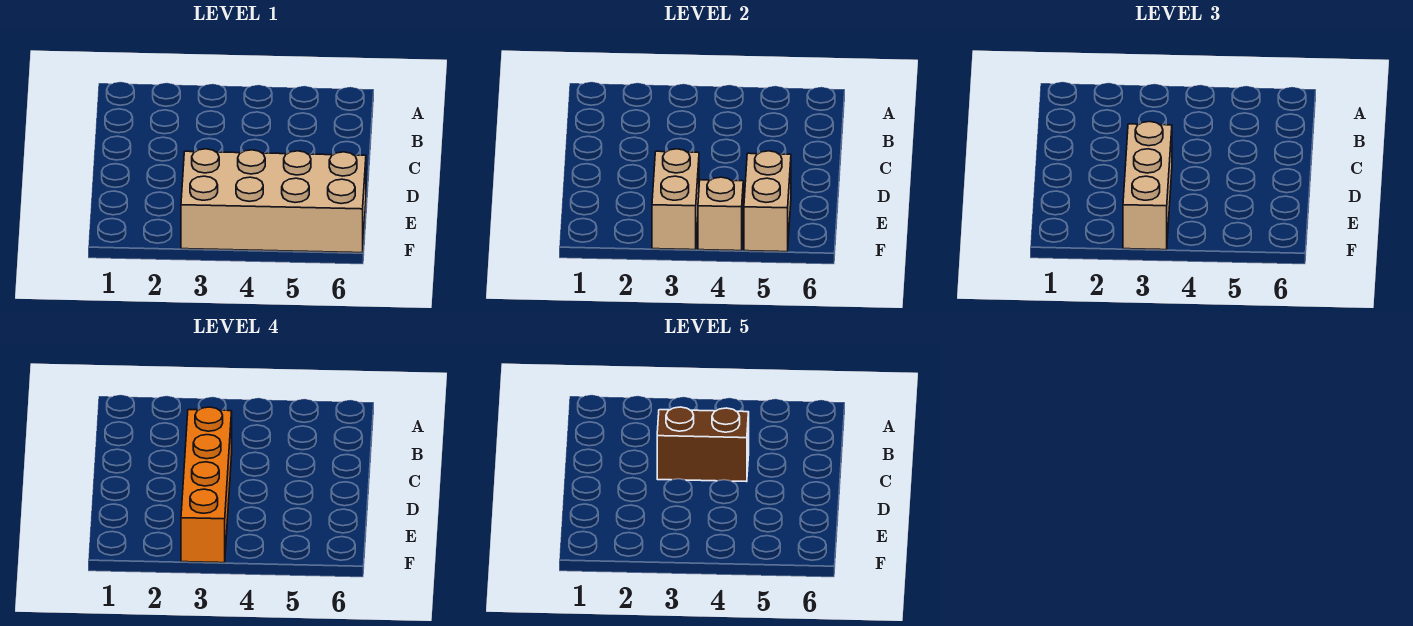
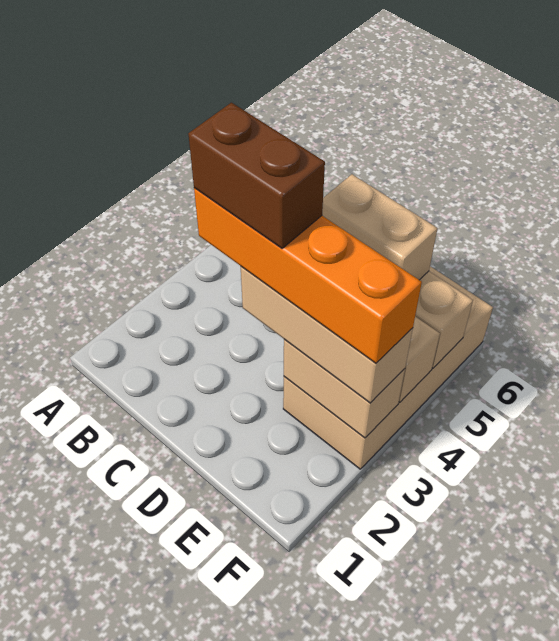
brown brick C3:C4 level 5 -> brown brick C3:D3 level 5
none -> tan brick D5:E5 level 3

